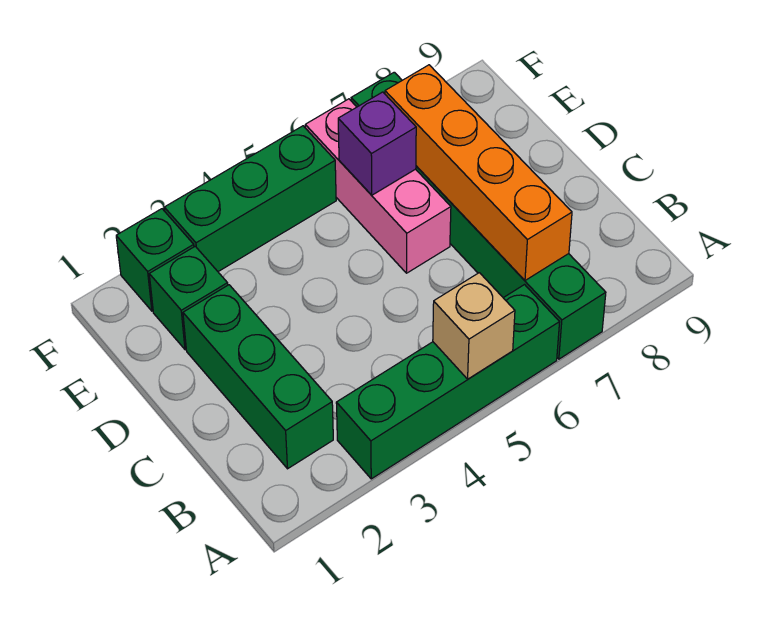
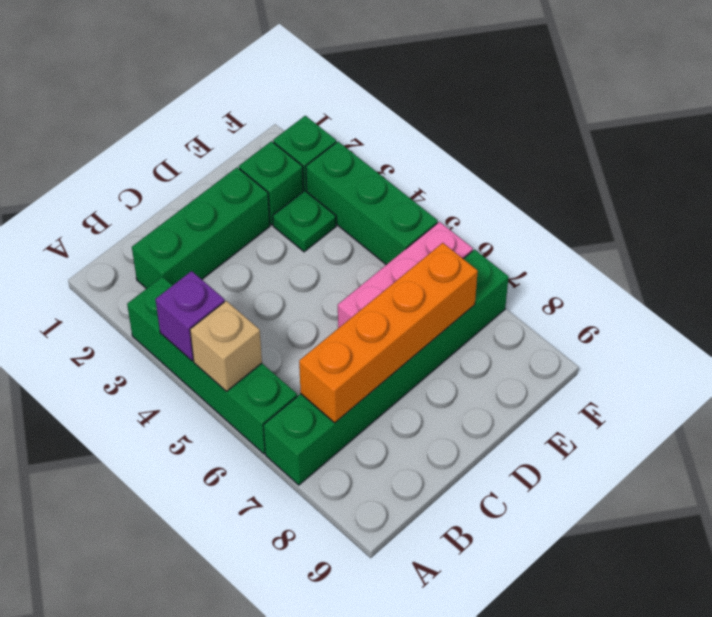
none -> green plate E3 level 1
purple brick E6 level 2 -> purple brick A4 level 2

